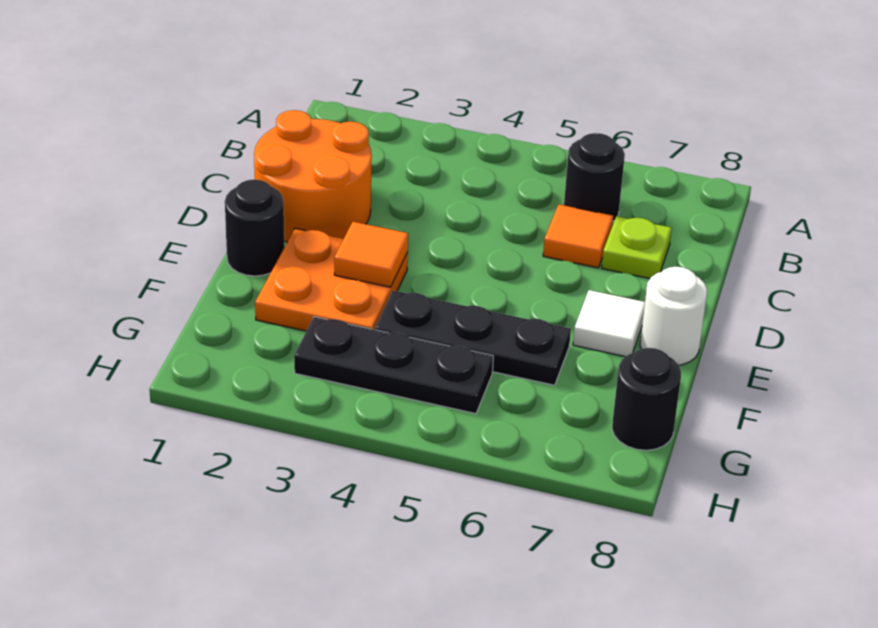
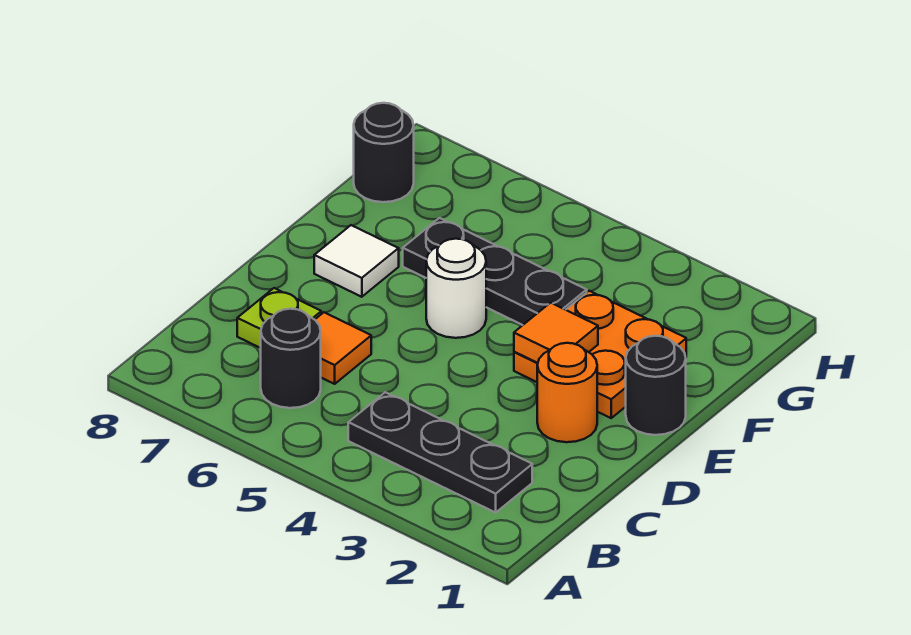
orange round brick C1:D2 level 1 -> orange round brick D2 level 1
white round brick E8 level 1 -> white round brick E5 level 1
black plate G3:G5 level 1 -> black plate B2:B4 level 1

